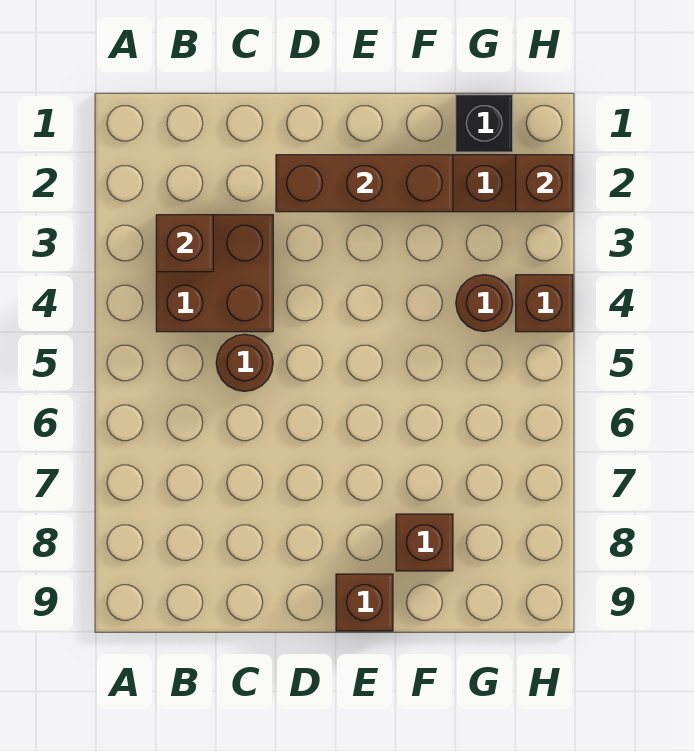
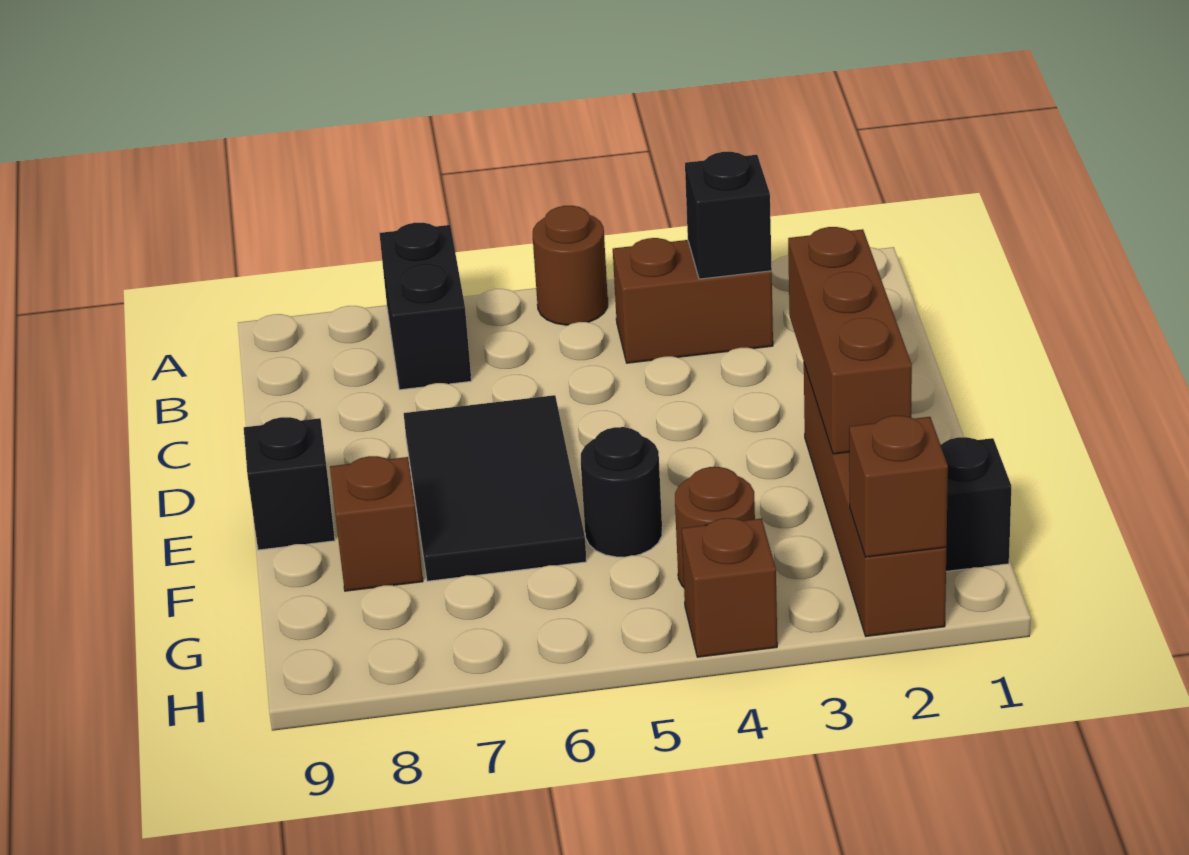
none -> black brick A7:B7 level 1
brown brick B3:C4 level 1 -> brown brick B3:B4 level 1
brown brick B3 level 2 -> black brick B3 level 2
brown round brick C5 level 1 -> brown round brick A5 level 1
none -> black tile D6:F7 level 1
brown brick E9 level 1 -> black brick E9 level 1
none -> black round brick F5 level 1

